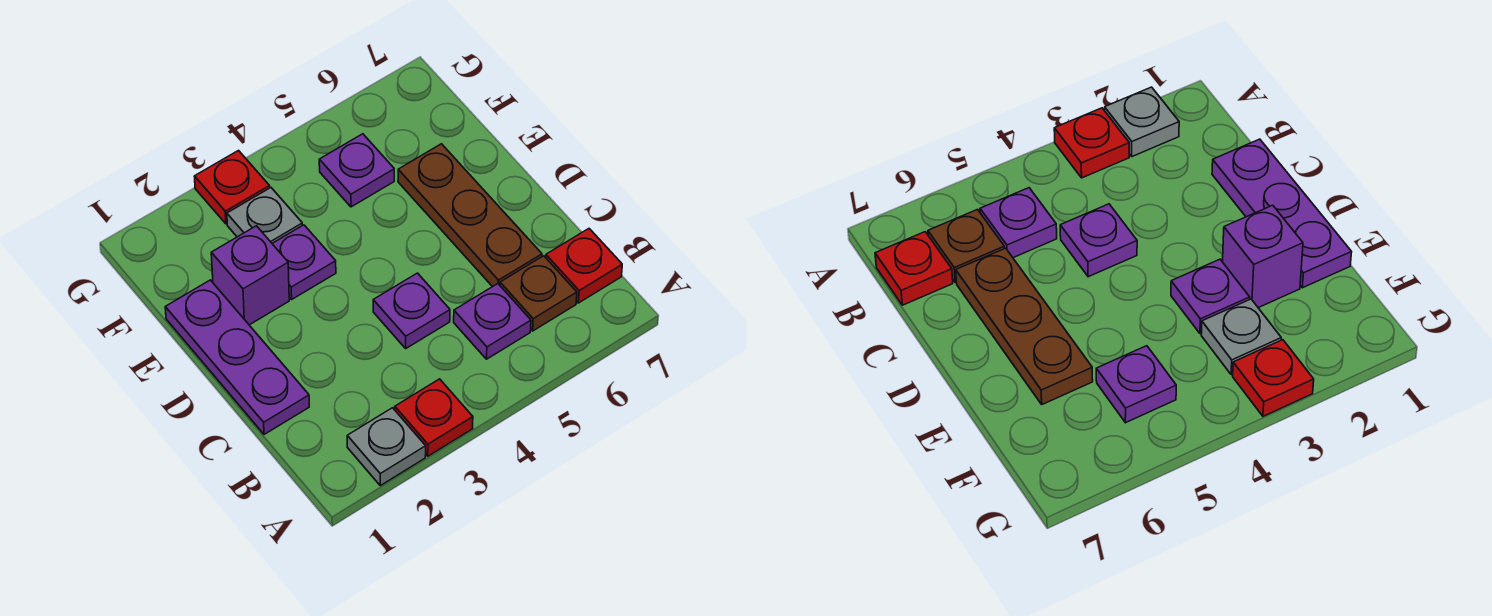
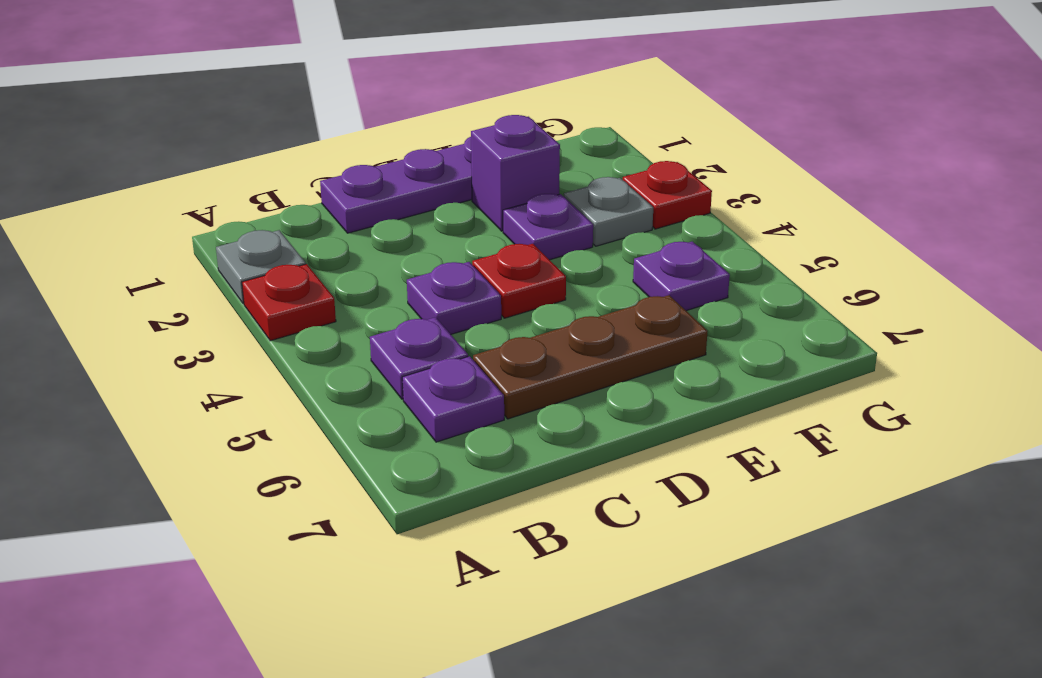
brown plate B6 level 1 -> purple plate B6 level 1
red plate B7 level 1 -> red plate D4 level 1

